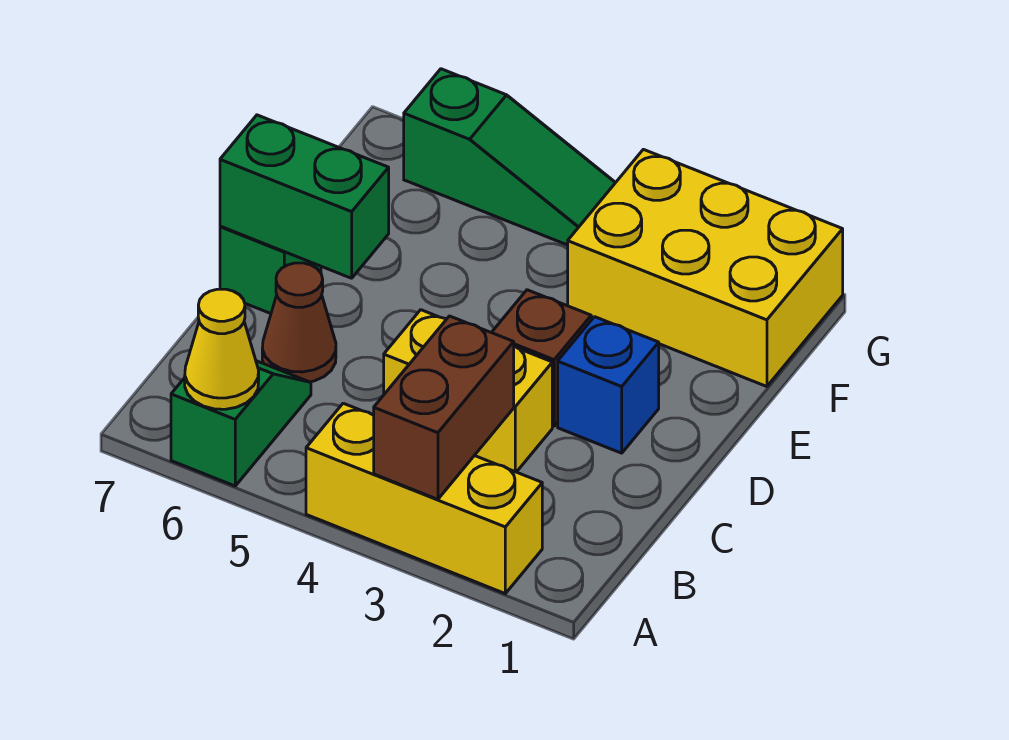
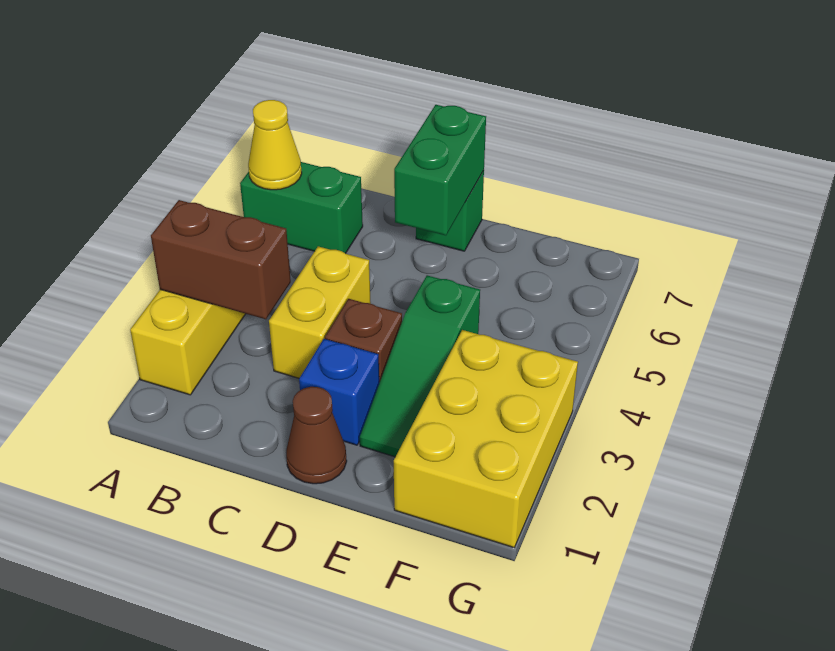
green slope A6:B6 level 1 top A -> green brick A6:B6 level 1
brown cone C6 level 1 -> brown cone D1 level 1
green slope G4:G6 level 1 top 6 -> green slope E2:E4 level 1 top 4

